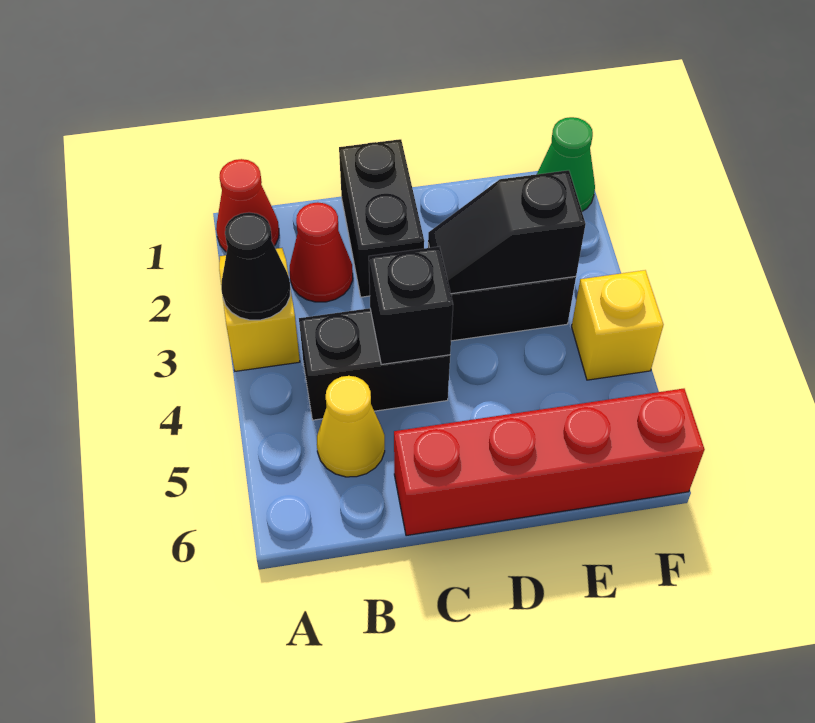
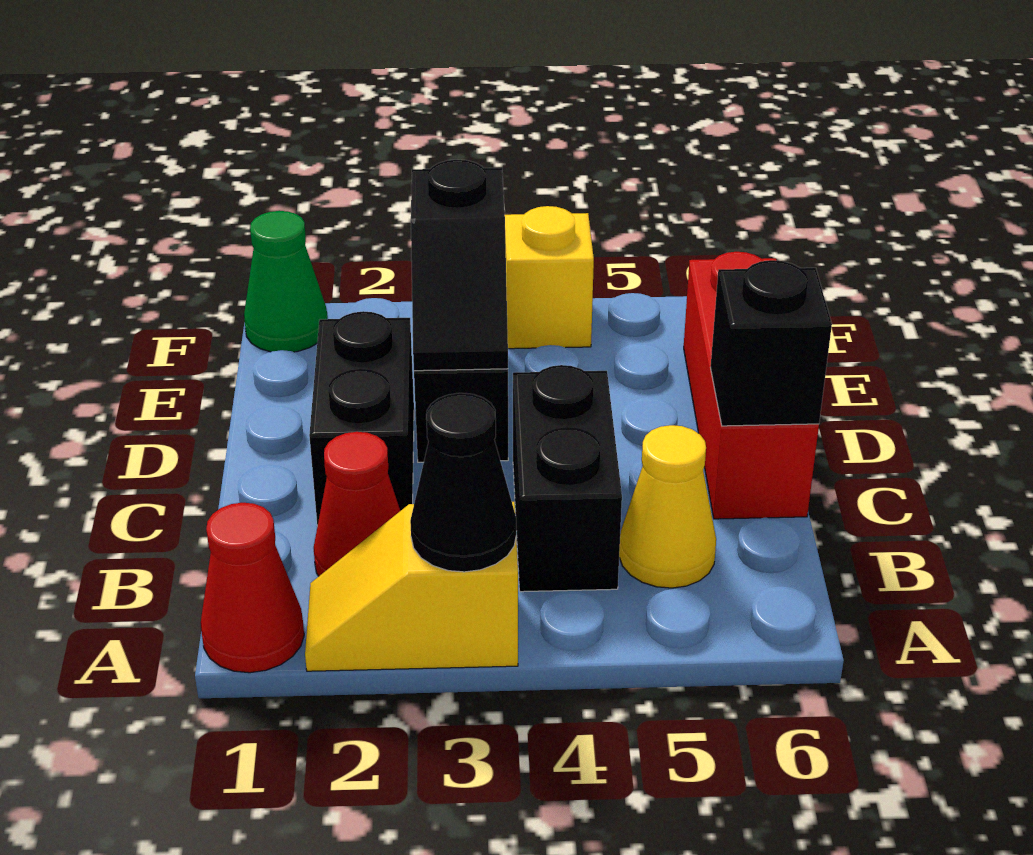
black brick C1:C2 level 1 -> black brick C2:D2 level 1
black brick C4 level 2 -> black brick C6 level 2
red brick C6:F6 level 1 -> red brick C6:E6 level 1

